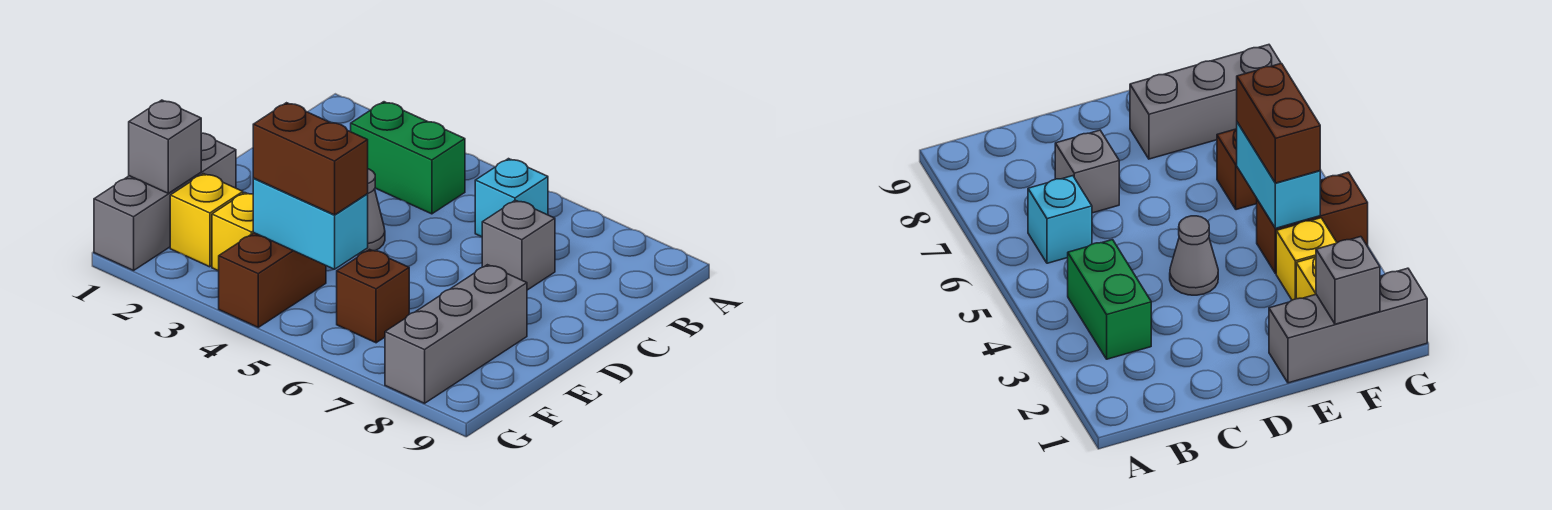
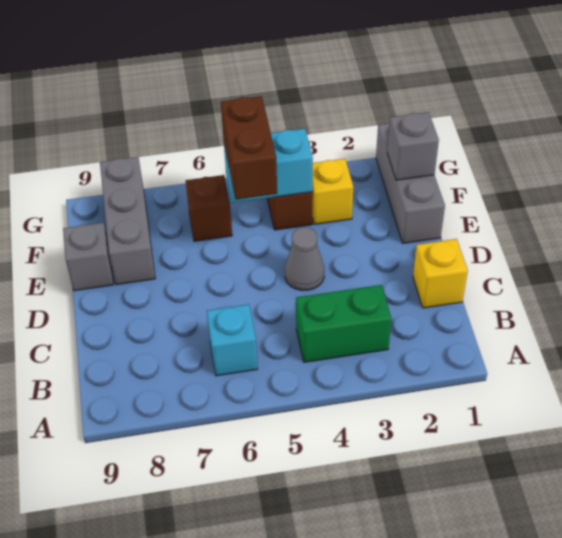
grey brick C7 level 1 -> grey brick E9 level 1
yellow brick F2 level 1 -> yellow brick C1 level 1
brown brick F4:F5 level 3 -> brown brick E5:F5 level 3

